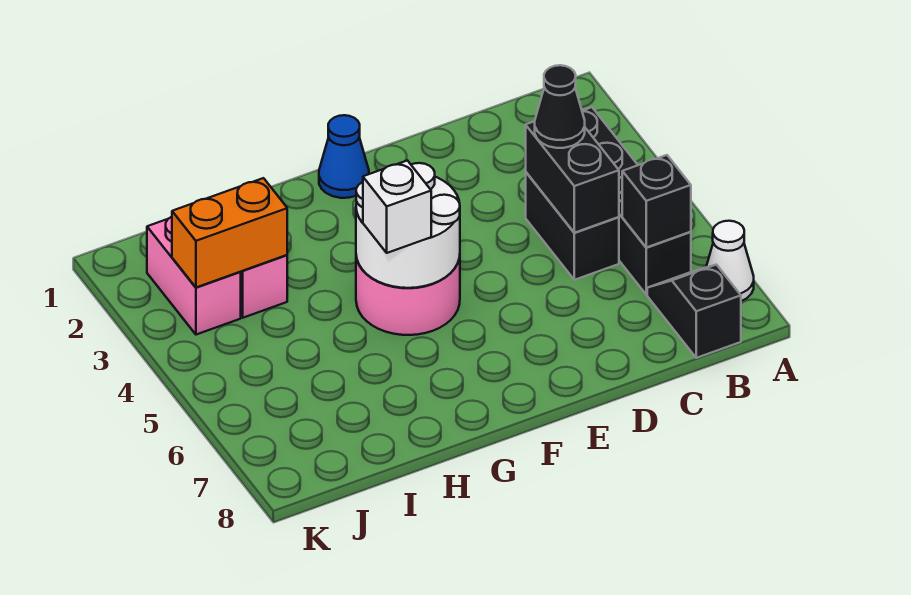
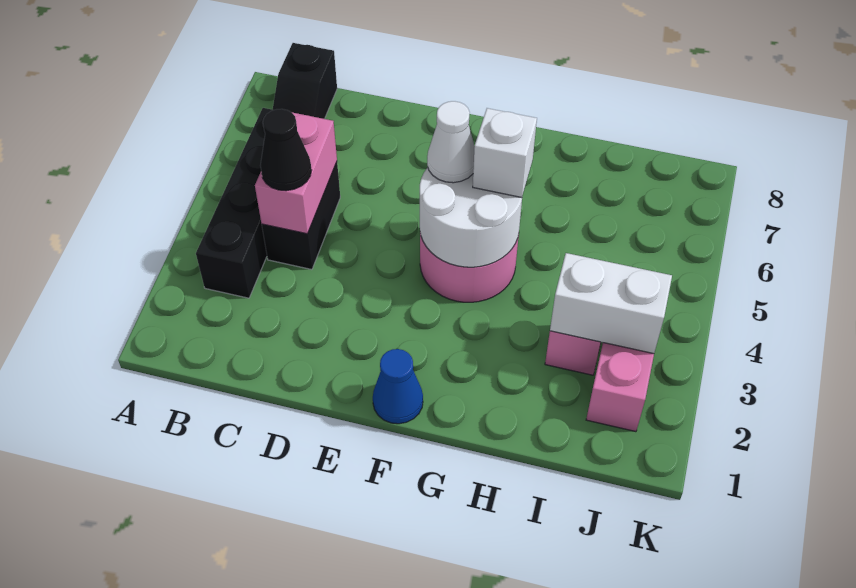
white cone A7 level 1 -> white cone F5 level 3
black brick B6 level 2 -> none
black brick C4:C5 level 2 -> pink brick C4:C5 level 2
orange brick I3:J3 level 2 -> white brick I3:J3 level 2

